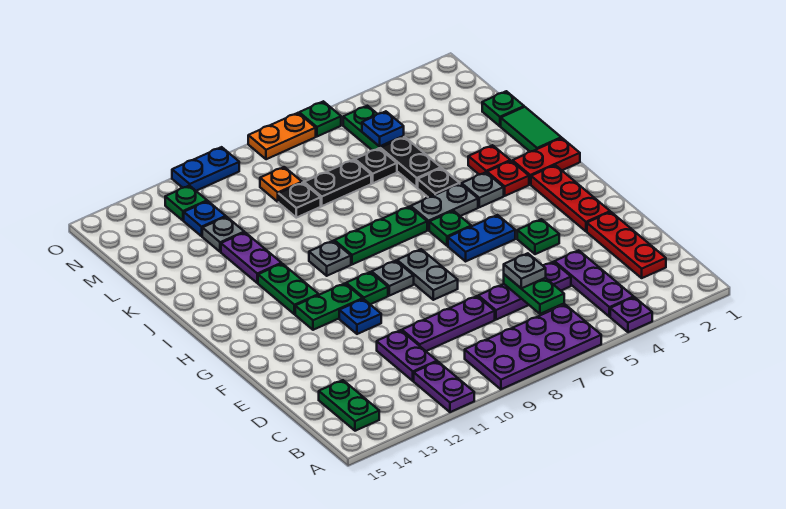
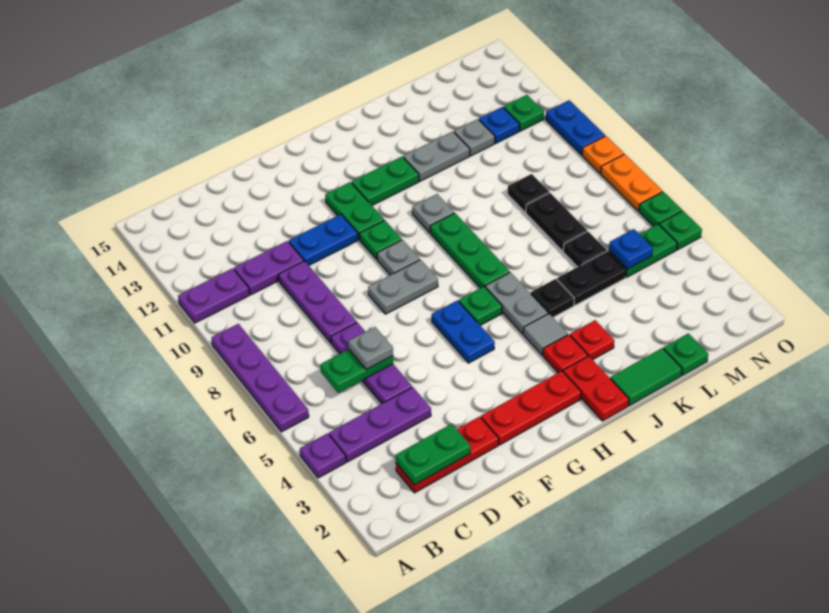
purple plate A6:B9 level 1 -> purple plate A6:A9 level 1
green plate B14:C14 level 1 -> green plate C2:D2 level 2
green plate F4 level 1 -> green plate O5 level 1
blue plate F11 level 1 -> blue plate E11:F11 level 1
grey plate I4 level 1 -> grey tile I4 level 1
purple plate J12:K12 level 1 -> grey plate J12:K12 level 1
orange plate M9 level 1 -> orange plate O9 level 1

